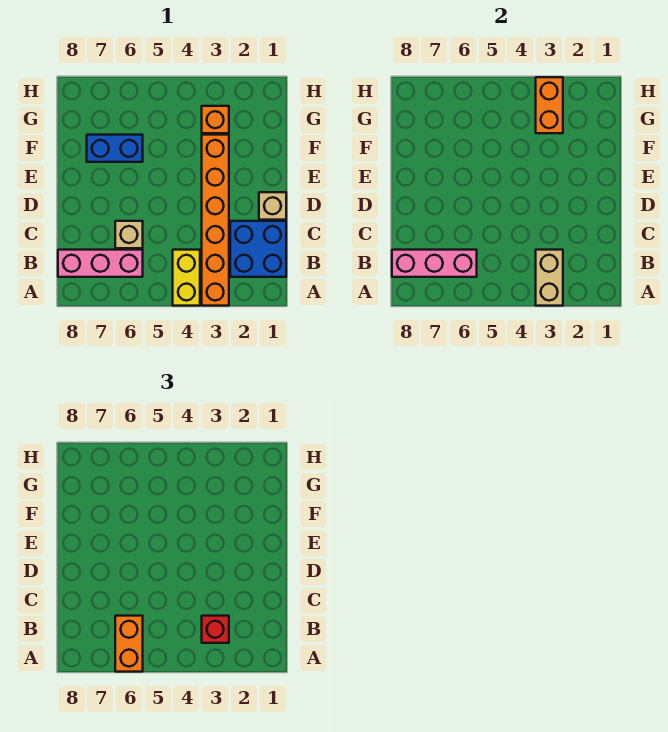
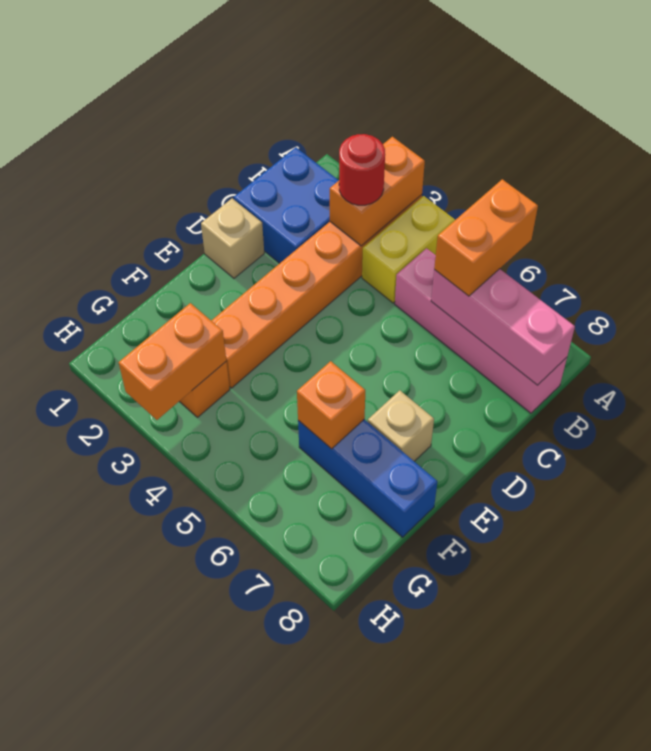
tan brick A3:B3 level 2 -> orange brick A3:B3 level 2
red brick B3 level 3 -> red round brick B3 level 3
pink brick B6:B8 level 1 -> pink brick B5:B8 level 1
tan brick C6 level 1 -> tan brick E7 level 1
blue brick F6:F7 level 1 -> blue brick F6:F8 level 1
none -> orange brick F6 level 2

